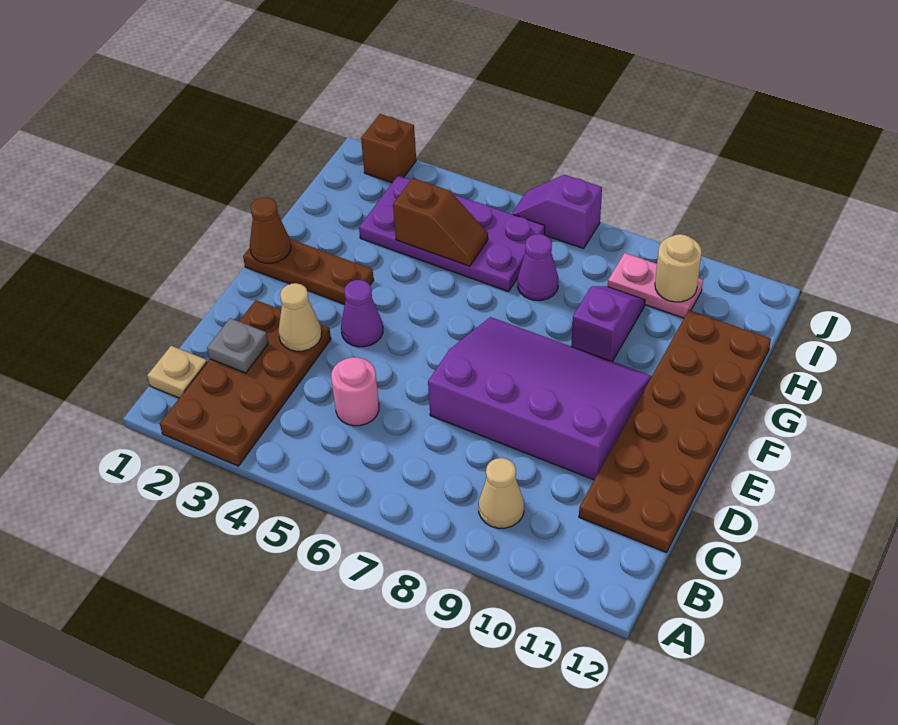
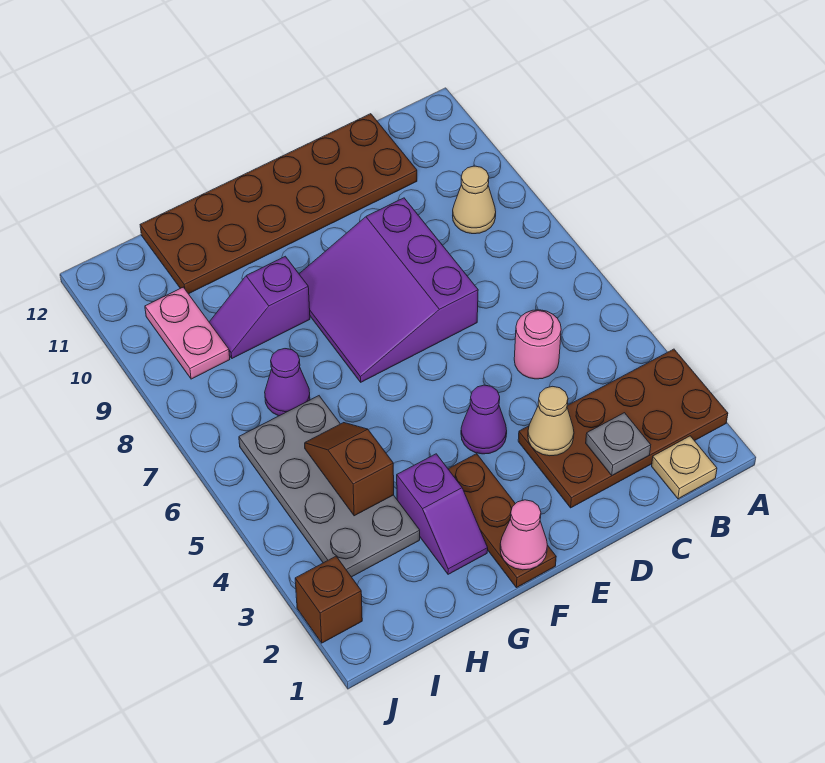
purple slope D7:F10 level 1 top D -> purple slope D7:F9 level 1 top D
brown cone F1 level 2 -> pink cone F1 level 2
purple plate H3:I6 level 1 -> grey plate H3:I6 level 1
tan round brick I10 level 2 -> none
purple slope J6:J7 level 1 top 7 -> purple slope G2:G3 level 1 top 3

